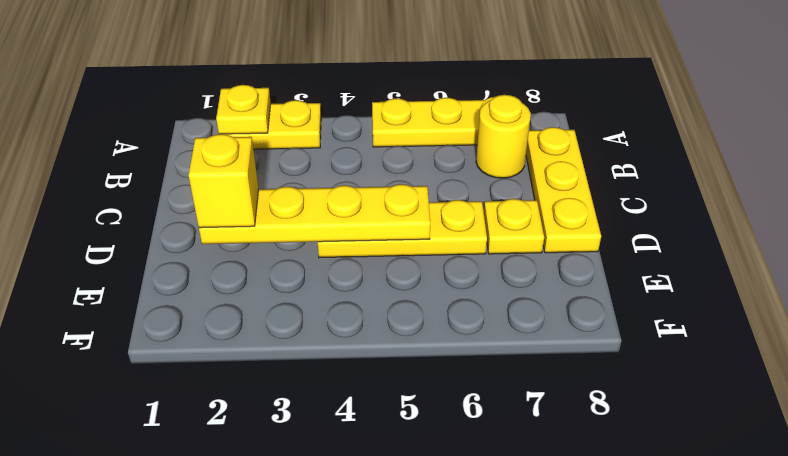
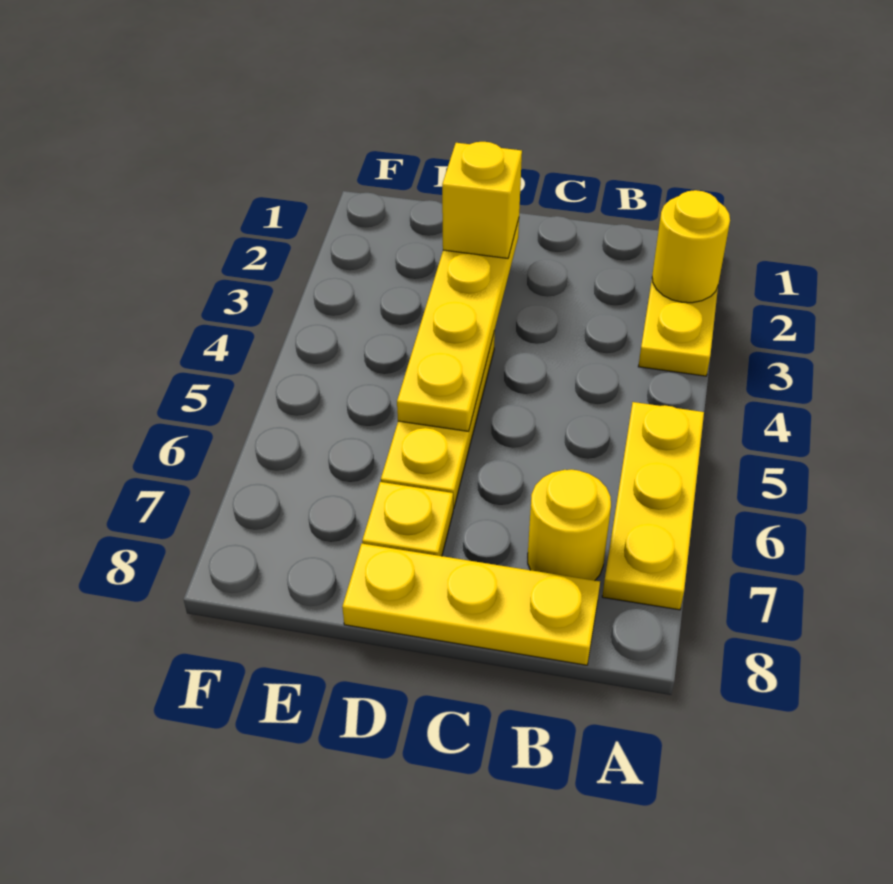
yellow plate A2 level 2 -> yellow round brick A2 level 2

